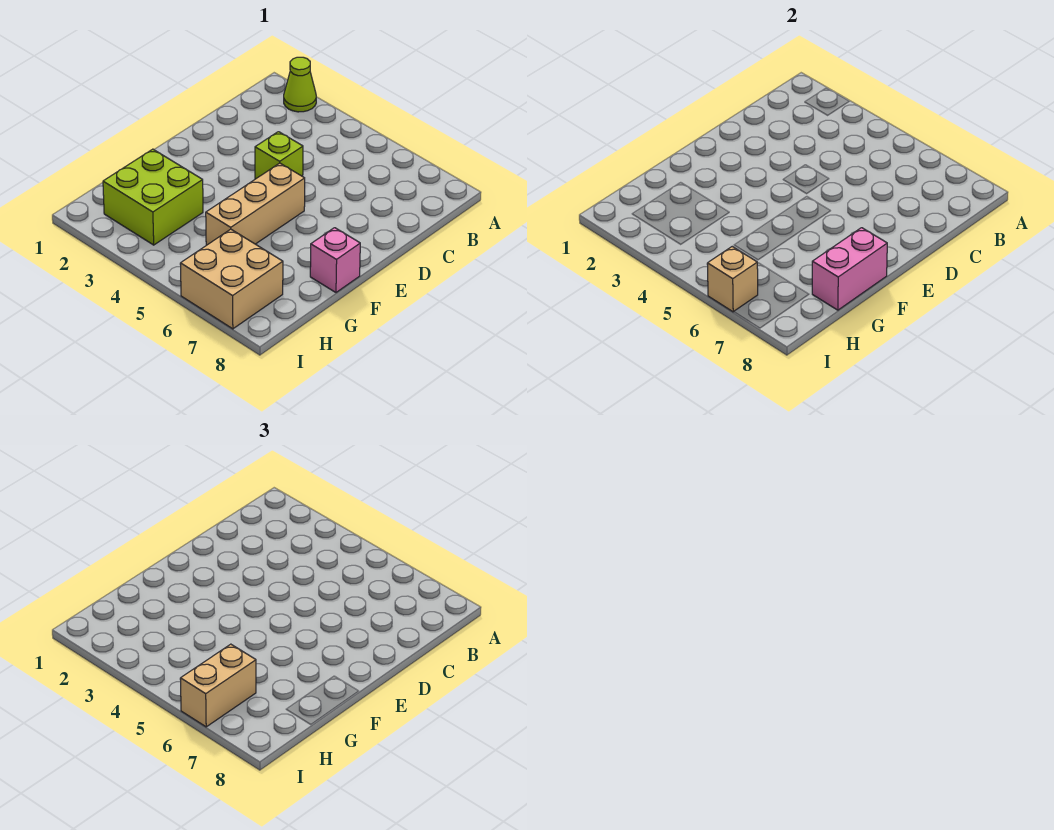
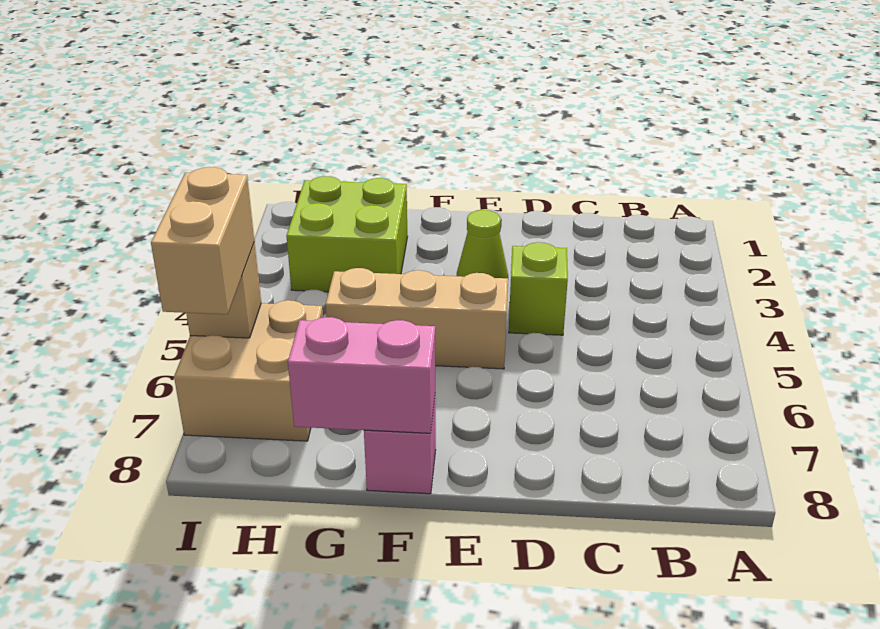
lime cone A2 level 1 -> lime cone E3 level 1
tan brick H6:I6 level 3 -> tan brick I6:I7 level 3

